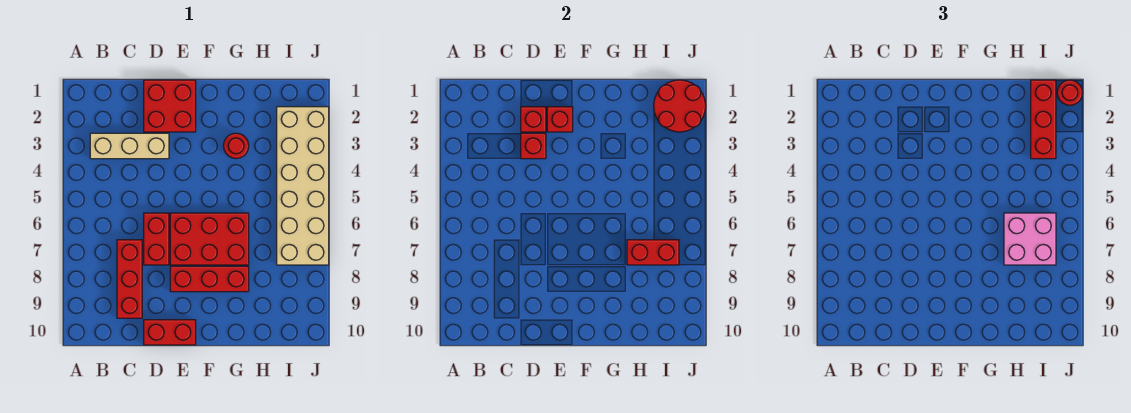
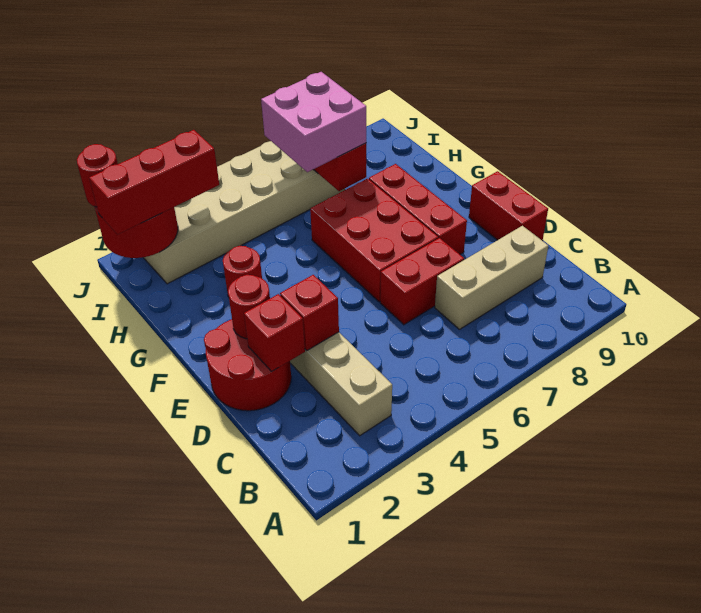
red brick C7:C9 level 1 -> tan brick C7:C9 level 1
red brick D1:E2 level 1 -> red round brick D1:E2 level 1
red brick E2 level 2 -> red round brick E2 level 2

